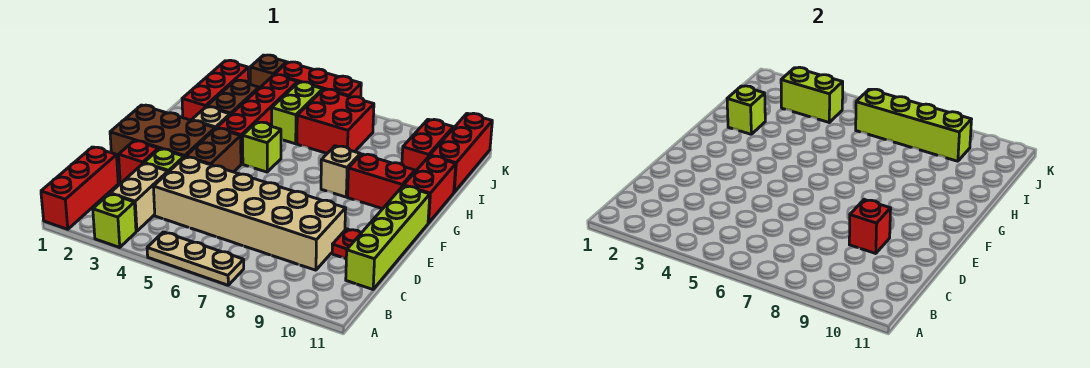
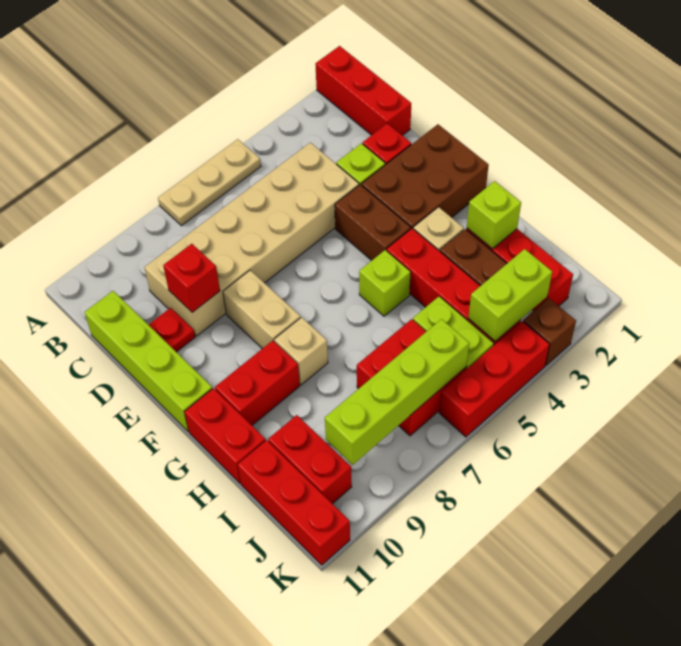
lime brick A3 level 1 -> none
tan brick B3:C3 level 1 -> tan brick E8:F8 level 1

